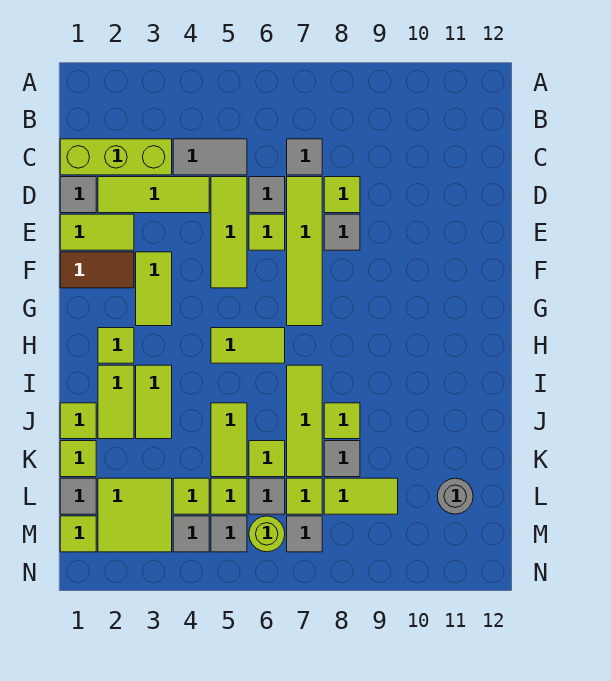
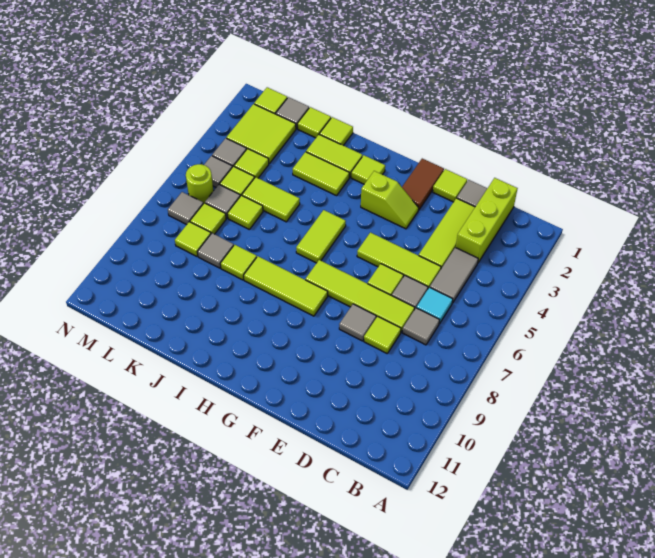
none -> cyan tile C6 level 1
lime tile E1:E2 level 1 -> lime tile E1 level 1
lime tile F3:G3 level 1 -> lime slope F3:G3 level 1 top G
lime tile I7:K7 level 1 -> lime tile G8:I8 level 1
lime tile L8:L9 level 1 -> lime tile L8 level 1
grey round brick L11 level 1 -> none

